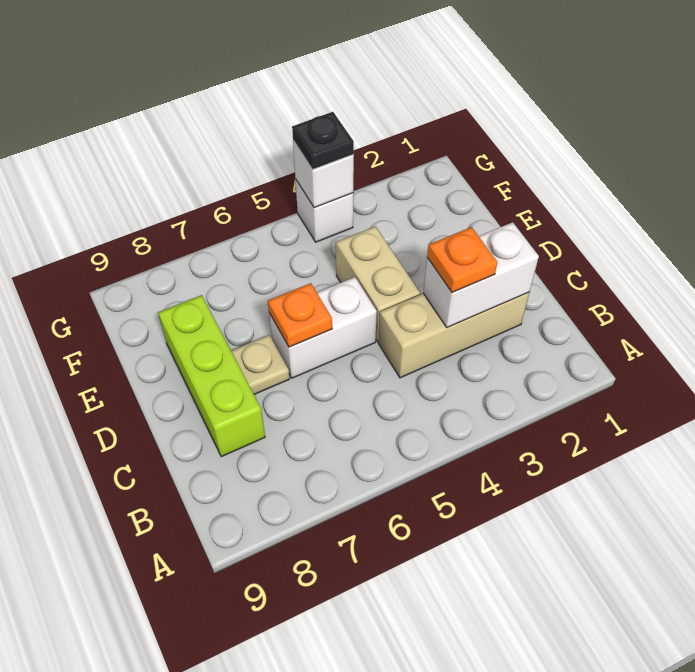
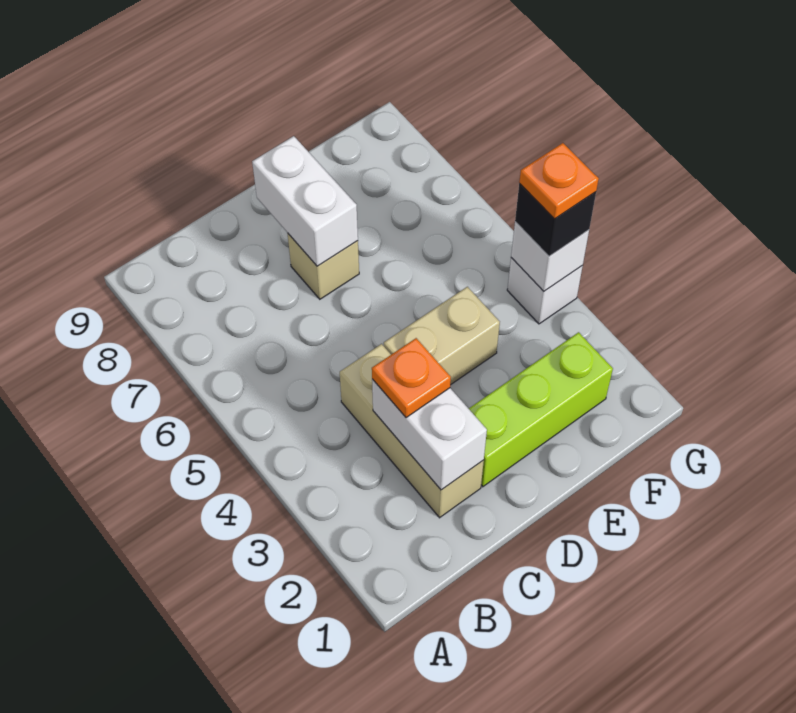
lime brick C8:E8 level 1 -> lime brick D2:F2 level 1
white brick D5:D6 level 1 -> white brick D7:D8 level 2
orange plate D6 level 2 -> orange plate G4 level 4
tan plate D7 level 1 -> tan brick D7 level 1
black plate G4 level 3 -> black brick G4 level 3

